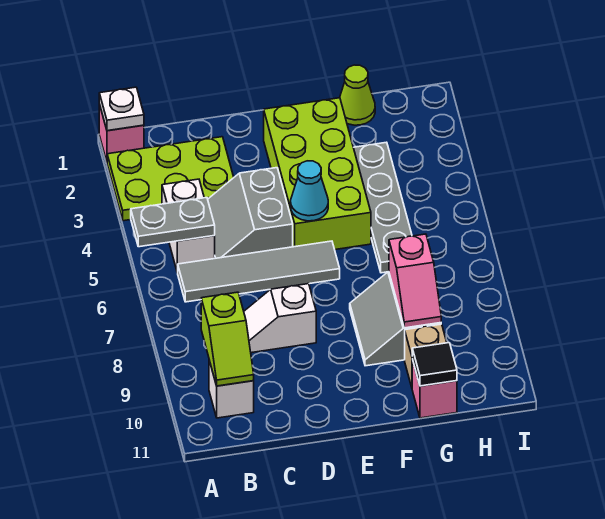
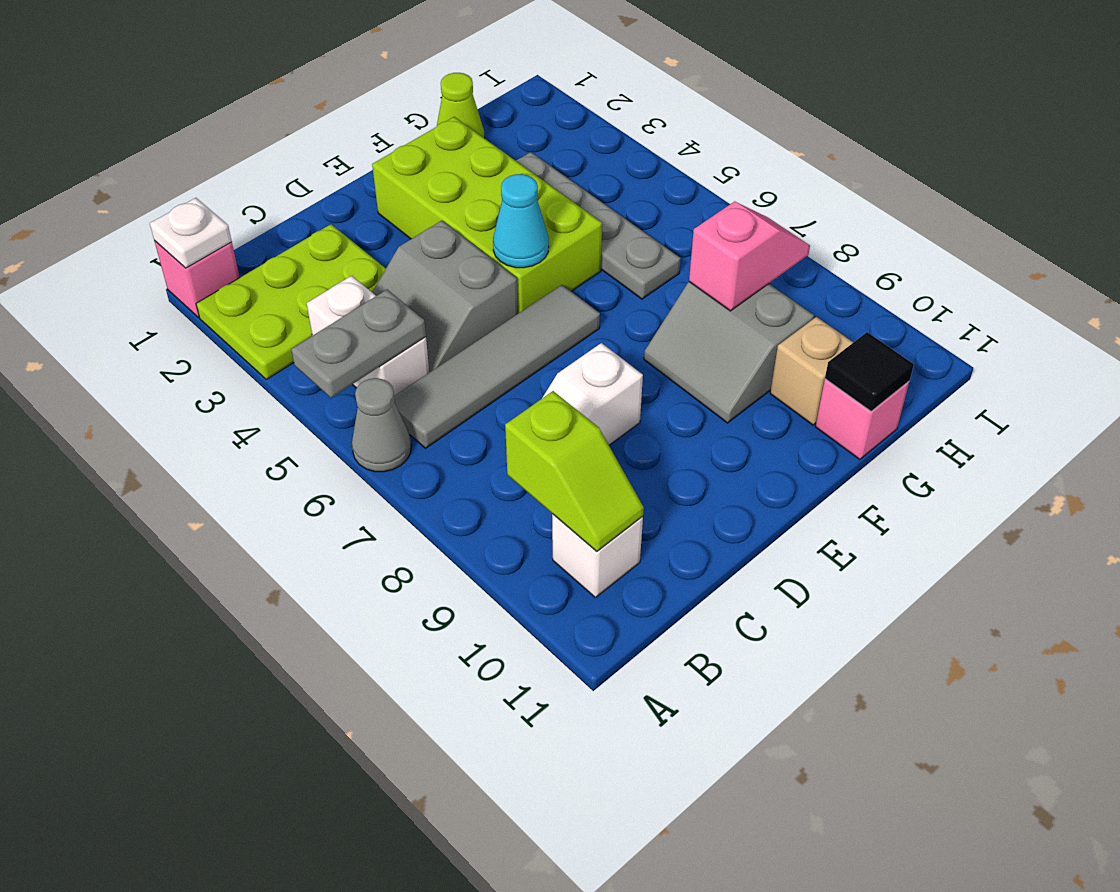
none -> grey cone A6 level 1
pink slope G8:G9 level 2 top 8 -> pink slope G8:H8 level 2 top G

